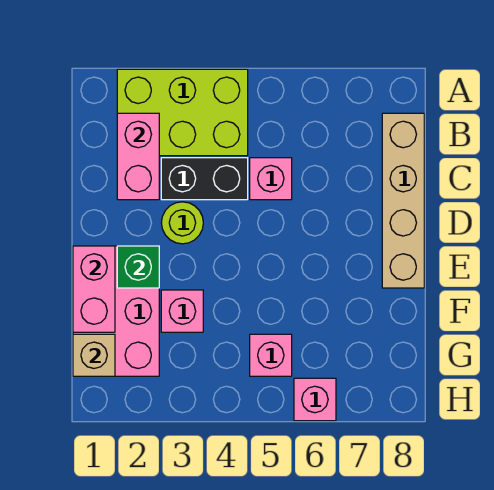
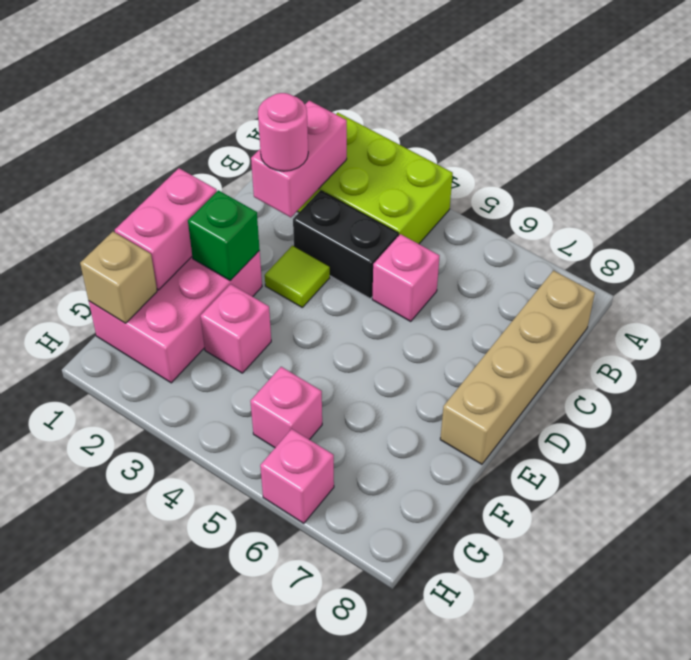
none -> pink round brick C2 level 3
lime round brick D3 level 1 -> lime tile D3 level 1

